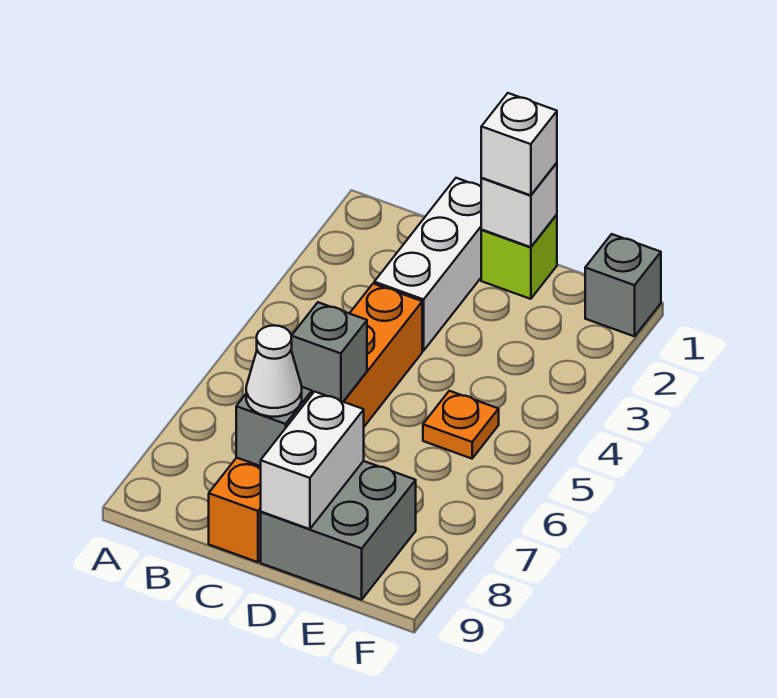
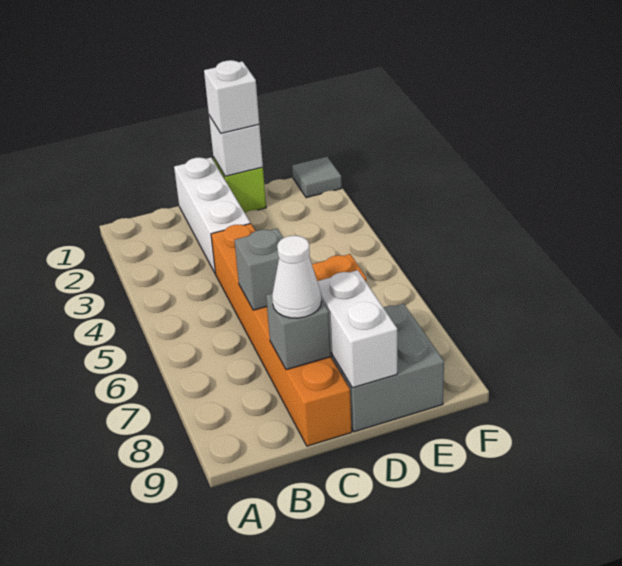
grey brick F1 level 1 -> grey tile F1 level 1

